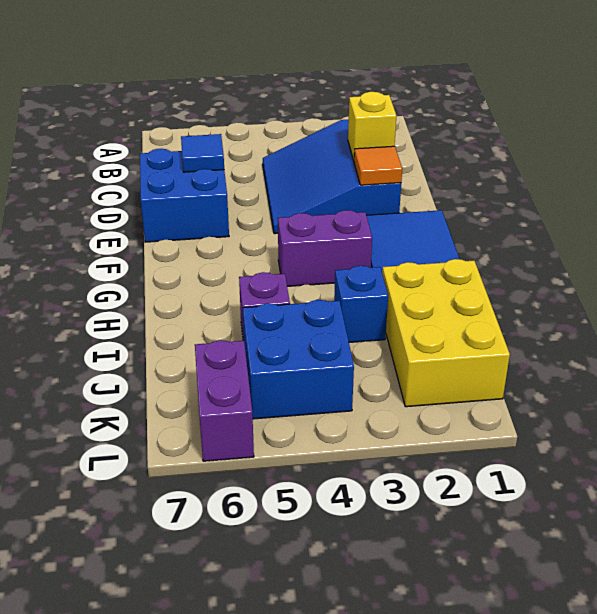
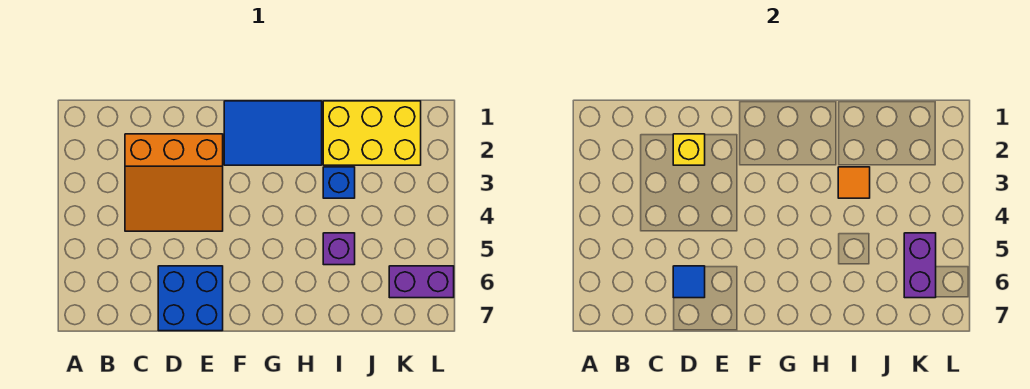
blue slope C2:E4 level 1 top 2 -> orange slope C2:E4 level 1 top 2
orange tile E2 level 2 -> orange tile I3 level 2
purple brick G3:G4 level 1 -> purple brick K5:K6 level 2
blue brick J4:K5 level 1 -> none

